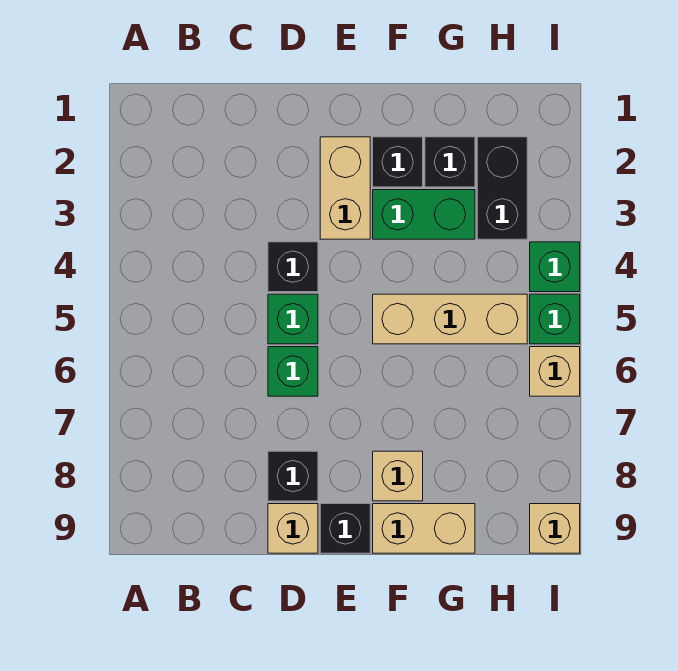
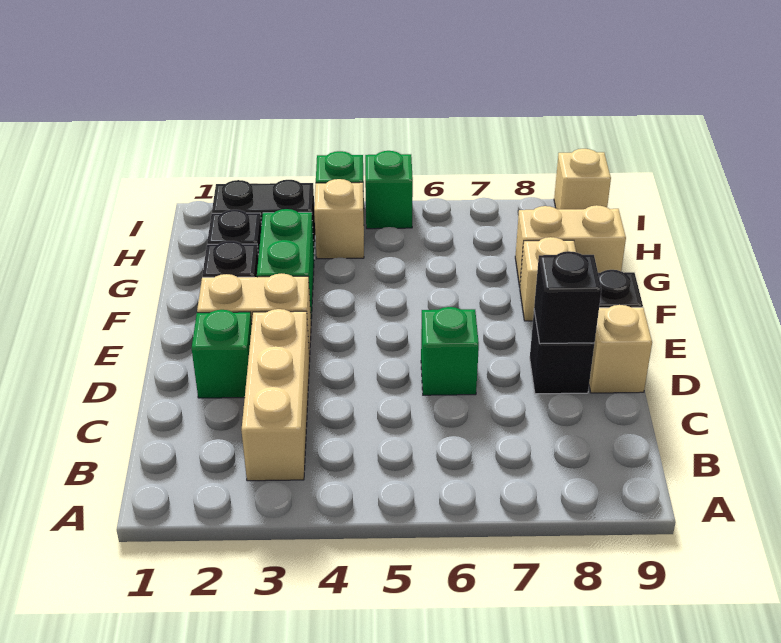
black brick D4 level 1 -> black brick D8 level 2
green brick D5 level 1 -> green brick D2 level 1
tan brick F5:H5 level 1 -> tan brick B3:D3 level 1
tan brick F9:G9 level 1 -> tan brick G8:G9 level 1
tan brick I6 level 1 -> tan brick H4 level 1

